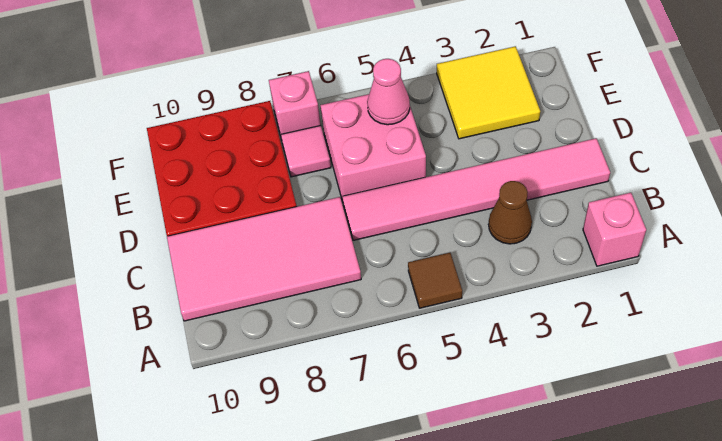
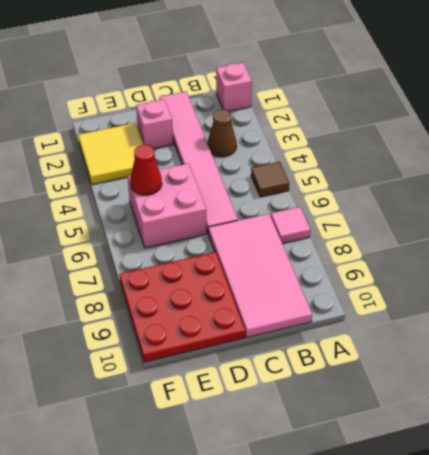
pink cone E5 level 2 -> red cone E5 level 2
pink tile E7 level 1 -> pink tile A7 level 1
pink brick F7 level 1 -> pink brick D2 level 1

